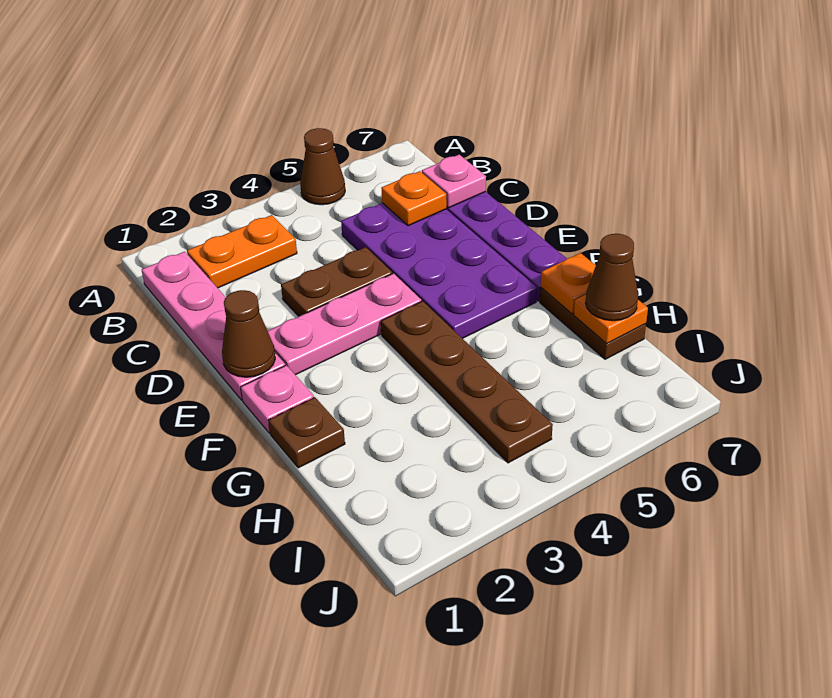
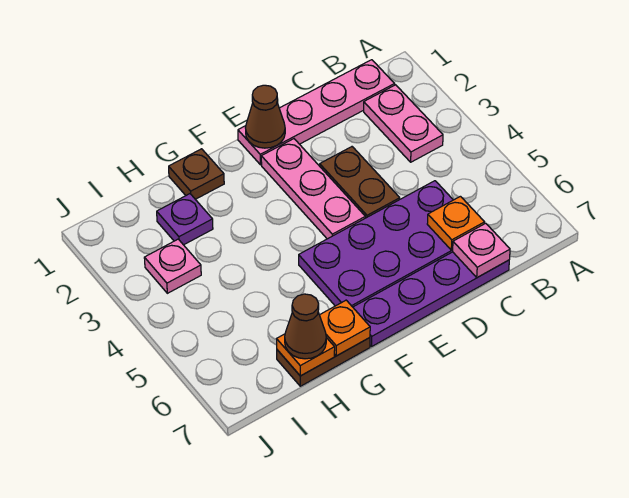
brown cone A5 level 1 -> none
orange plate B2:B3 level 1 -> pink plate B2:B3 level 1
pink plate F1 level 1 -> pink plate I3 level 1
brown plate F4:I4 level 1 -> none
none -> purple plate H2 level 1

